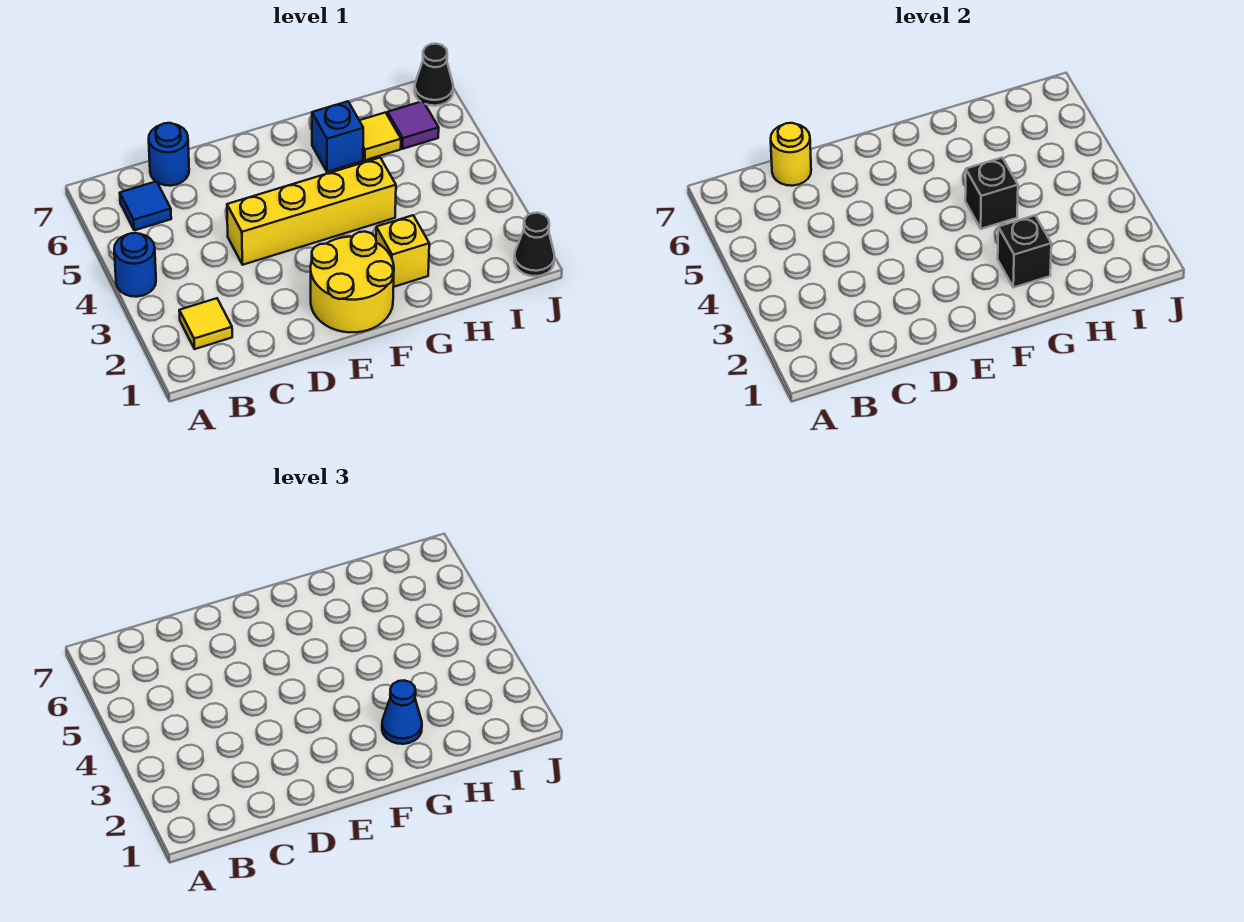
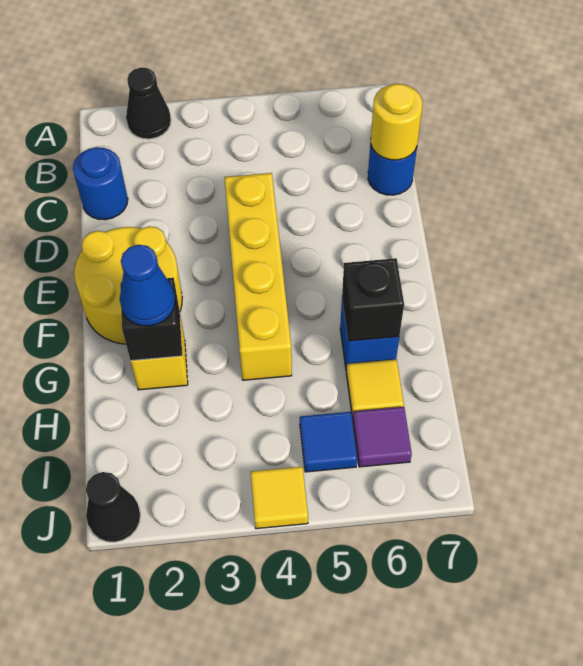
blue round brick A4 level 1 -> blue round brick C1 level 1
yellow tile B2 level 1 -> yellow tile J4 level 1
blue tile B6 level 1 -> blue tile I5 level 1
black brick G4 level 2 -> black brick G6 level 2
black cone J7 level 1 -> black cone A2 level 1

